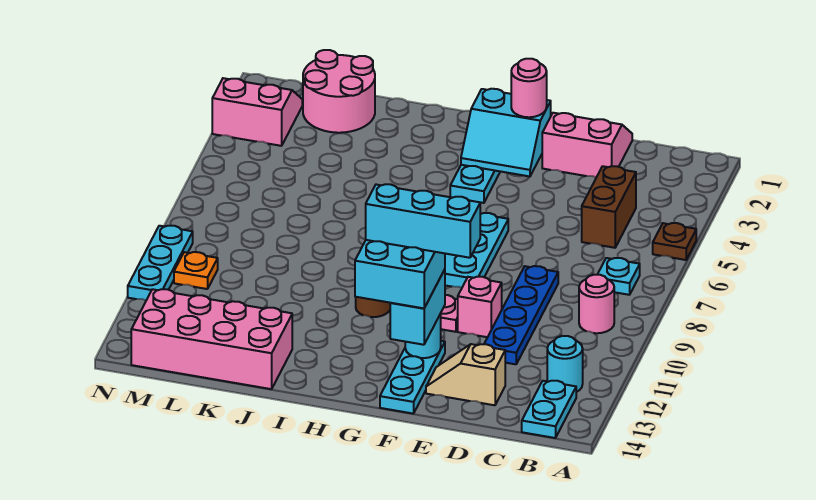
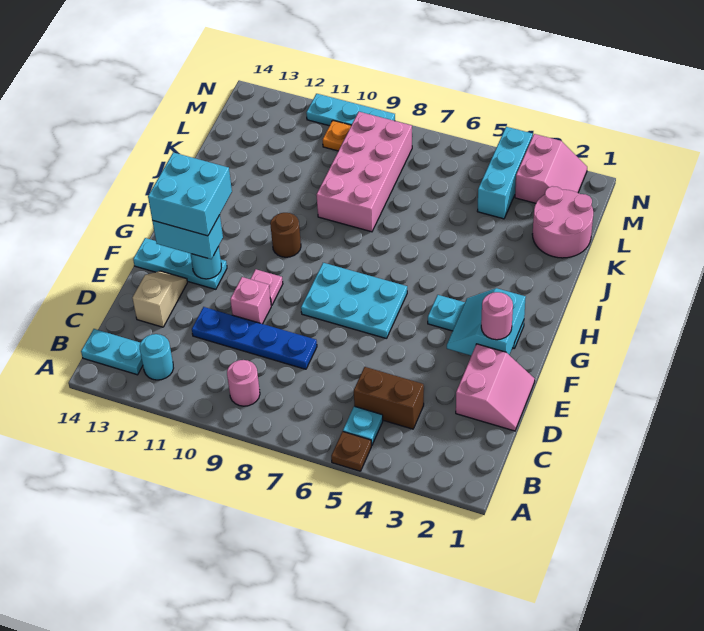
cyan plate B7 level 1 -> cyan plate B5 level 1
cyan brick E12:G12 level 5 -> cyan brick L4:N4 level 1
pink brick J13:M14 level 1 -> pink brick J8:M9 level 1

